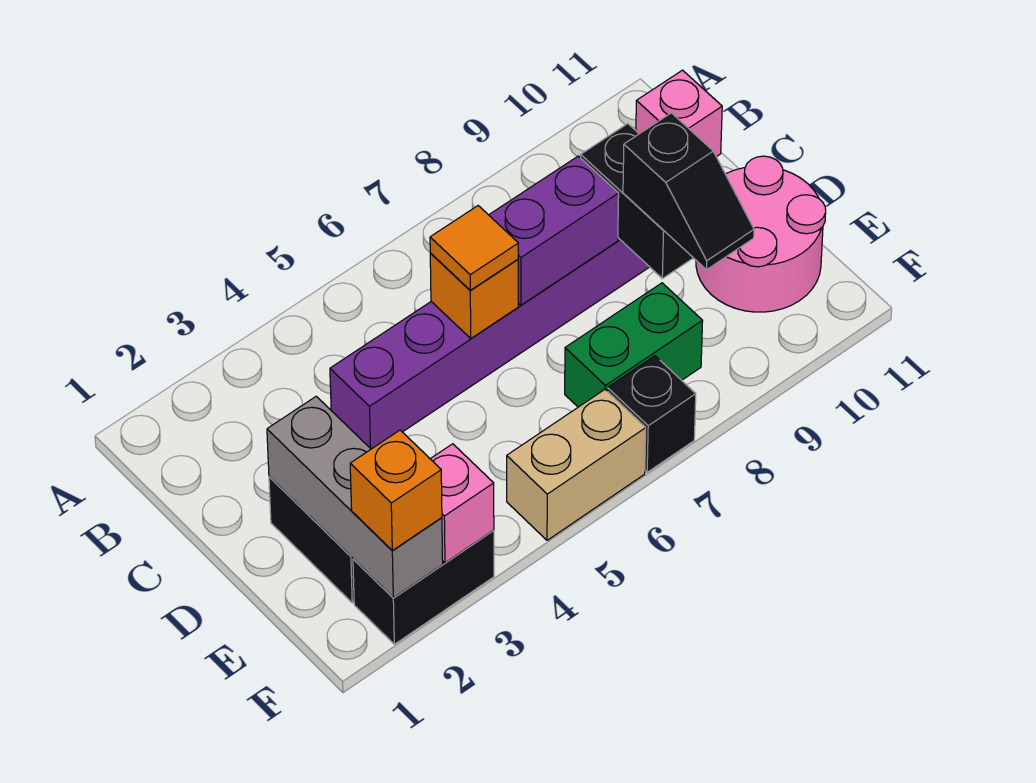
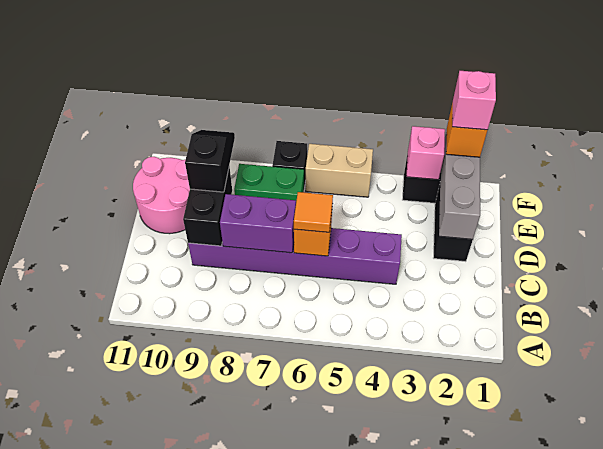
pink brick B11 level 1 -> pink brick F2 level 4

